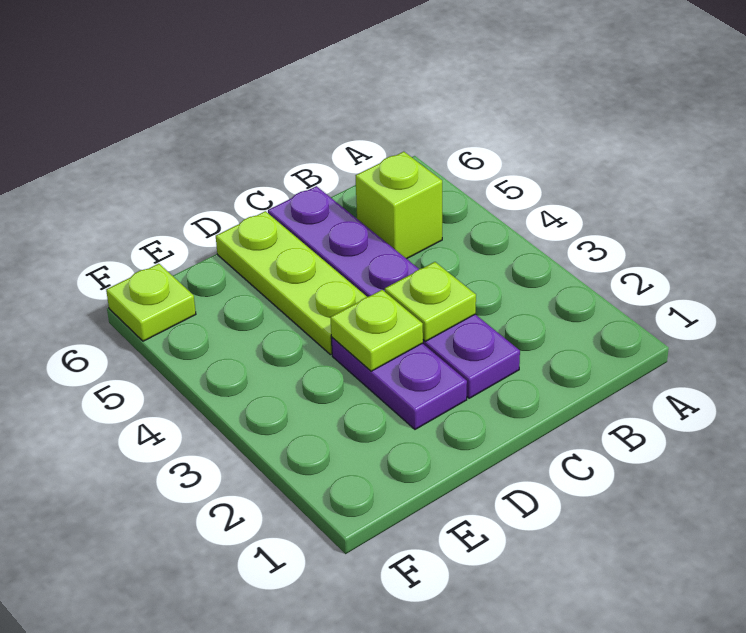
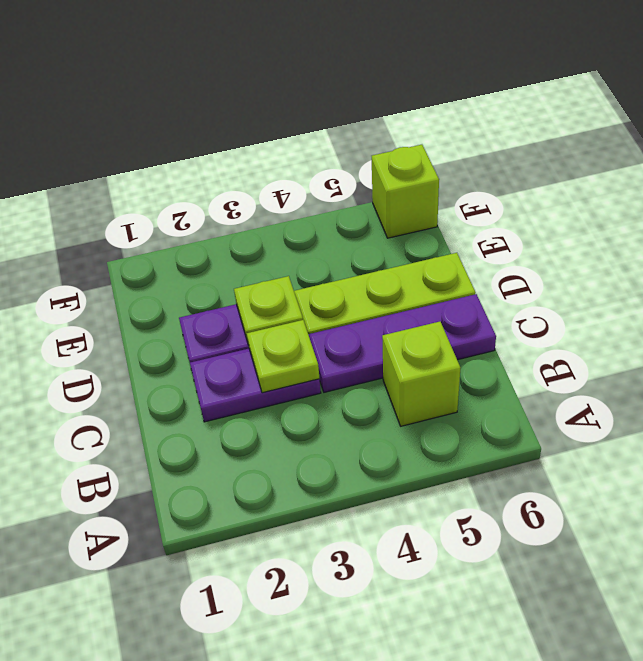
lime plate F6 level 1 -> lime brick F6 level 1

